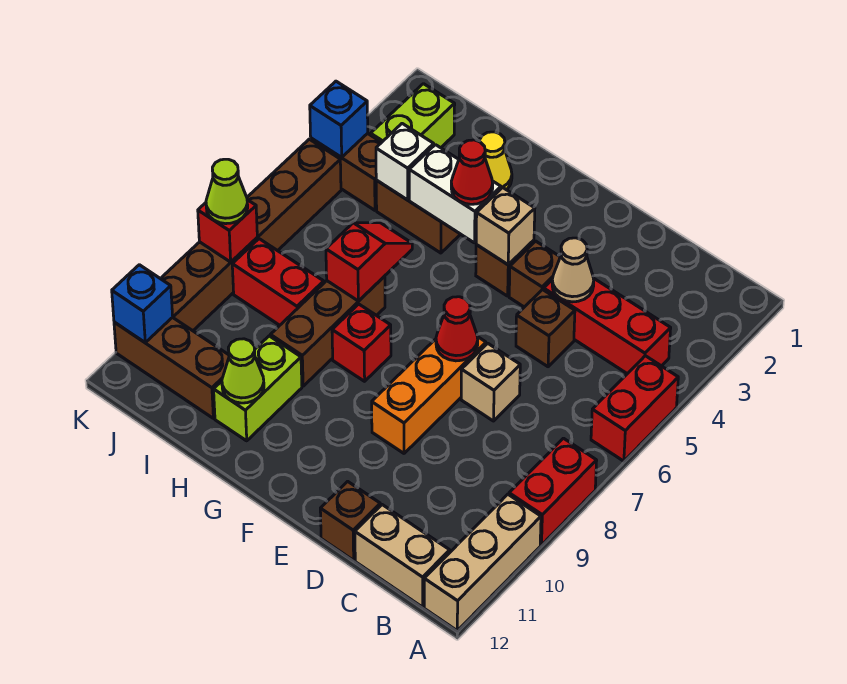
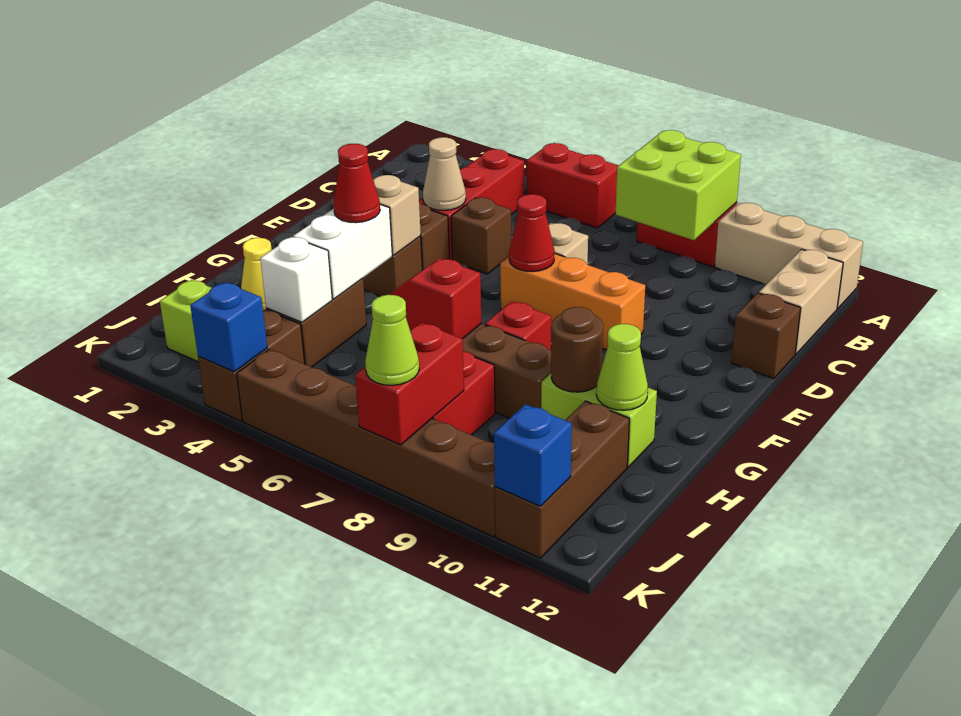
none -> lime brick A8:B9 level 2
none -> brown round brick H10 level 2
red brick K8 level 2 -> red brick J8:K8 level 2

